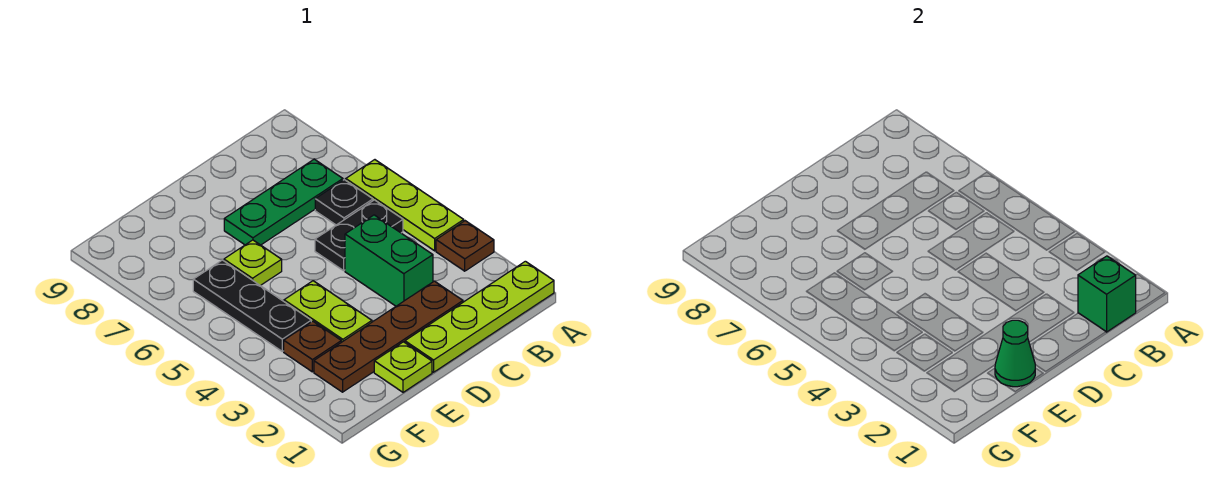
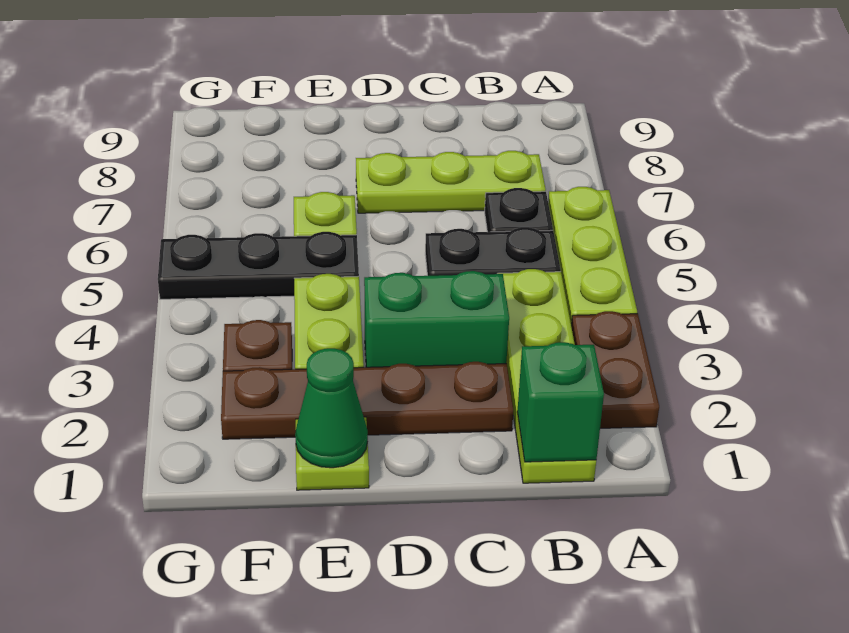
lime plate A1:D1 level 1 -> lime plate B1:B4 level 1
brown plate A3 level 1 -> brown plate A2:A3 level 1
green plate B7:D7 level 1 -> lime plate B7:D7 level 1
green brick C3:C4 level 1 -> green brick C3:D3 level 1
black plate F4:F6 level 1 -> black plate E5:G5 level 1

